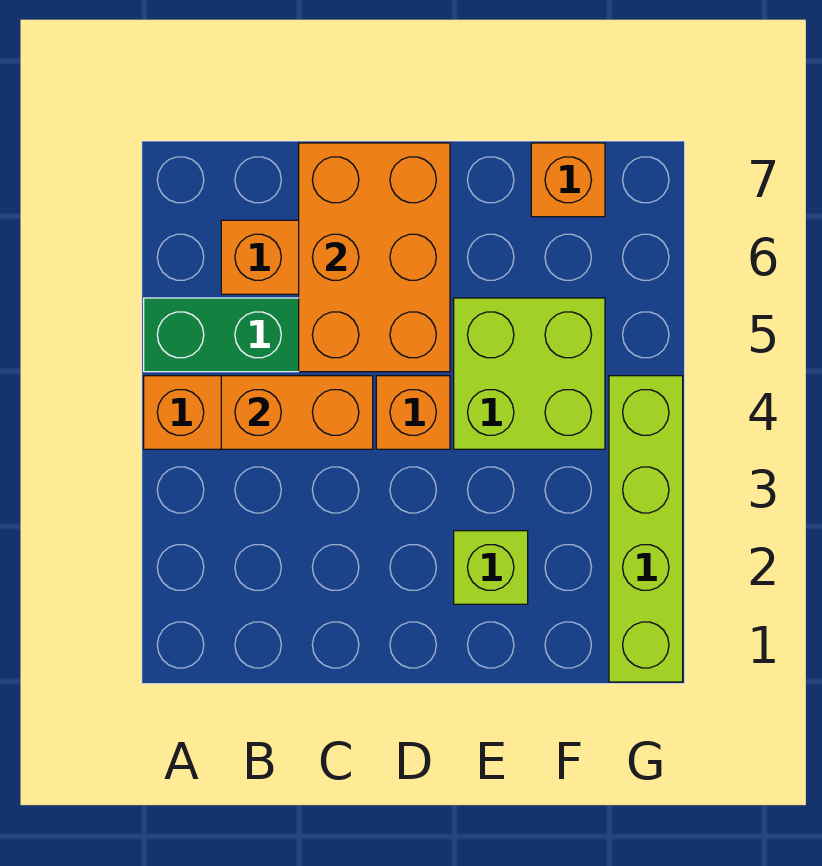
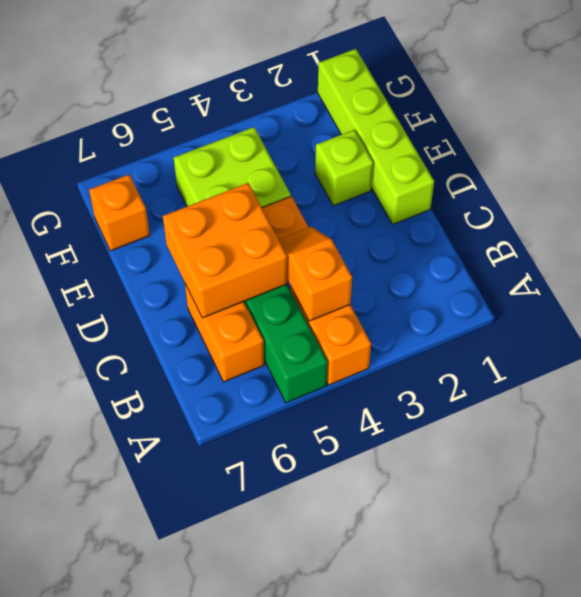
orange brick B4:C4 level 2 -> orange slope B4:C4 level 2 top B
orange brick C5:D7 level 2 -> orange brick C5:D6 level 2
lime brick G1:G4 level 1 -> lime brick D1:G1 level 1

